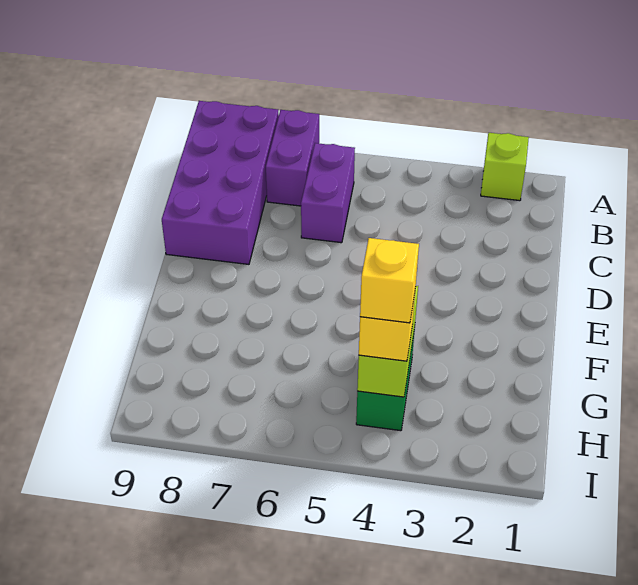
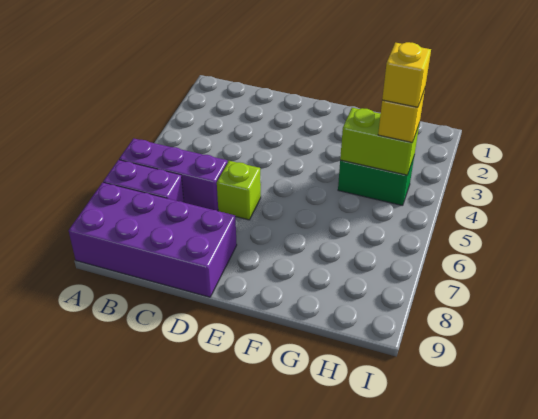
lime brick A2 level 1 -> lime brick D6 level 1
purple brick B6:C6 level 1 -> purple brick A6:C6 level 1

